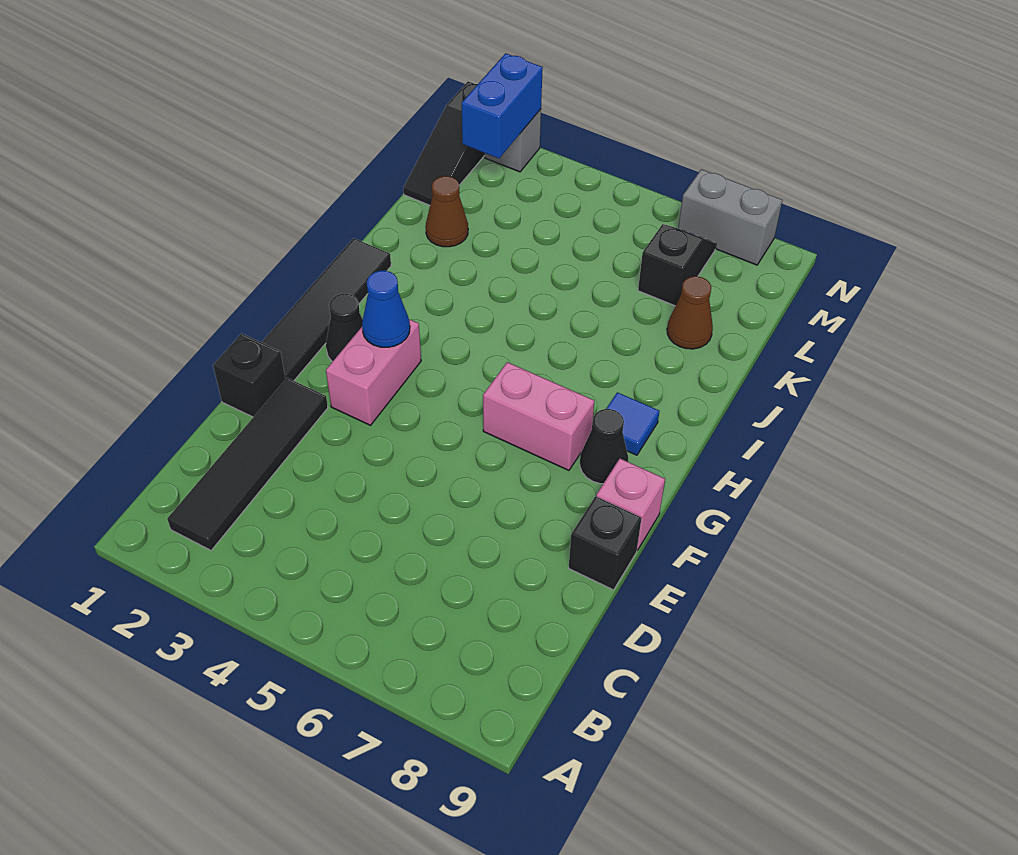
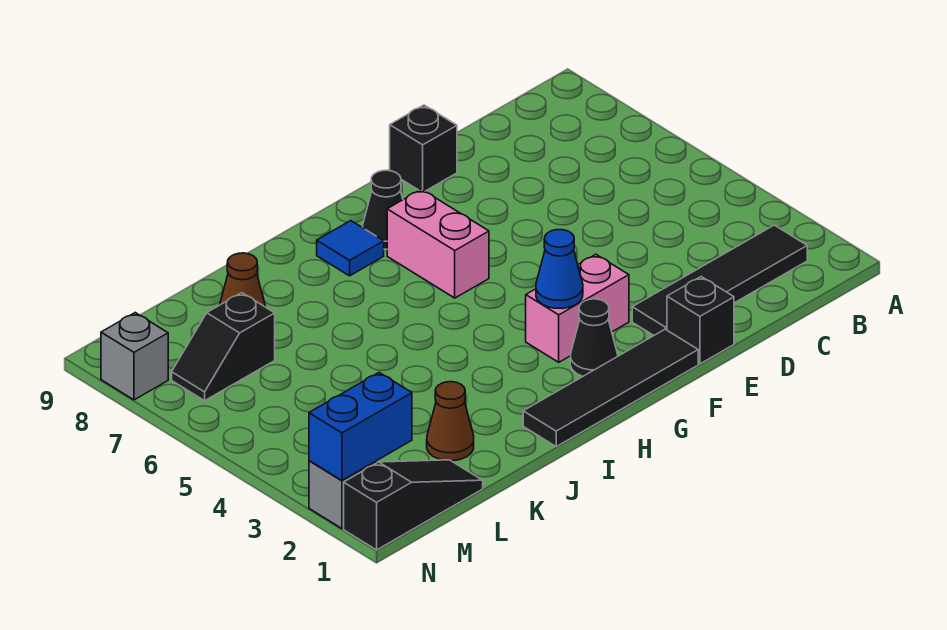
pink brick F9 level 1 -> none
grey brick N7:N8 level 1 -> grey brick N8 level 1

